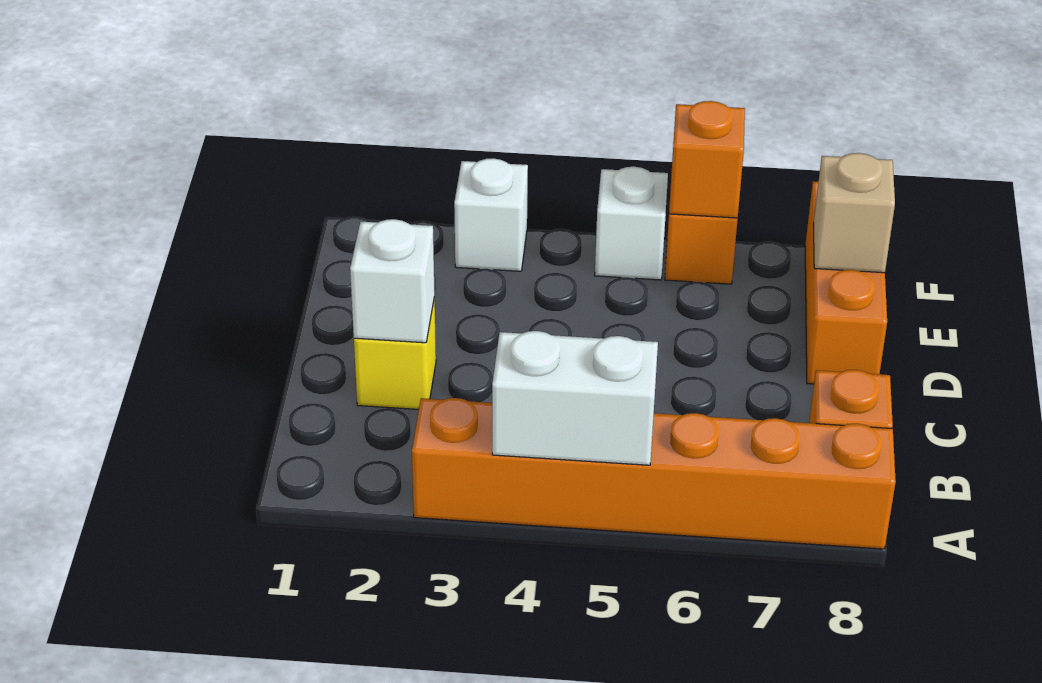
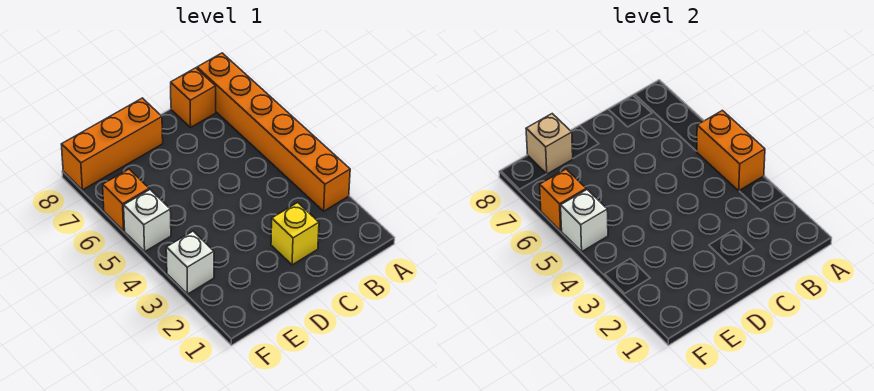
white brick A4:A5 level 2 -> orange brick A4:A5 level 2
white brick C2 level 2 -> white brick F5 level 2

